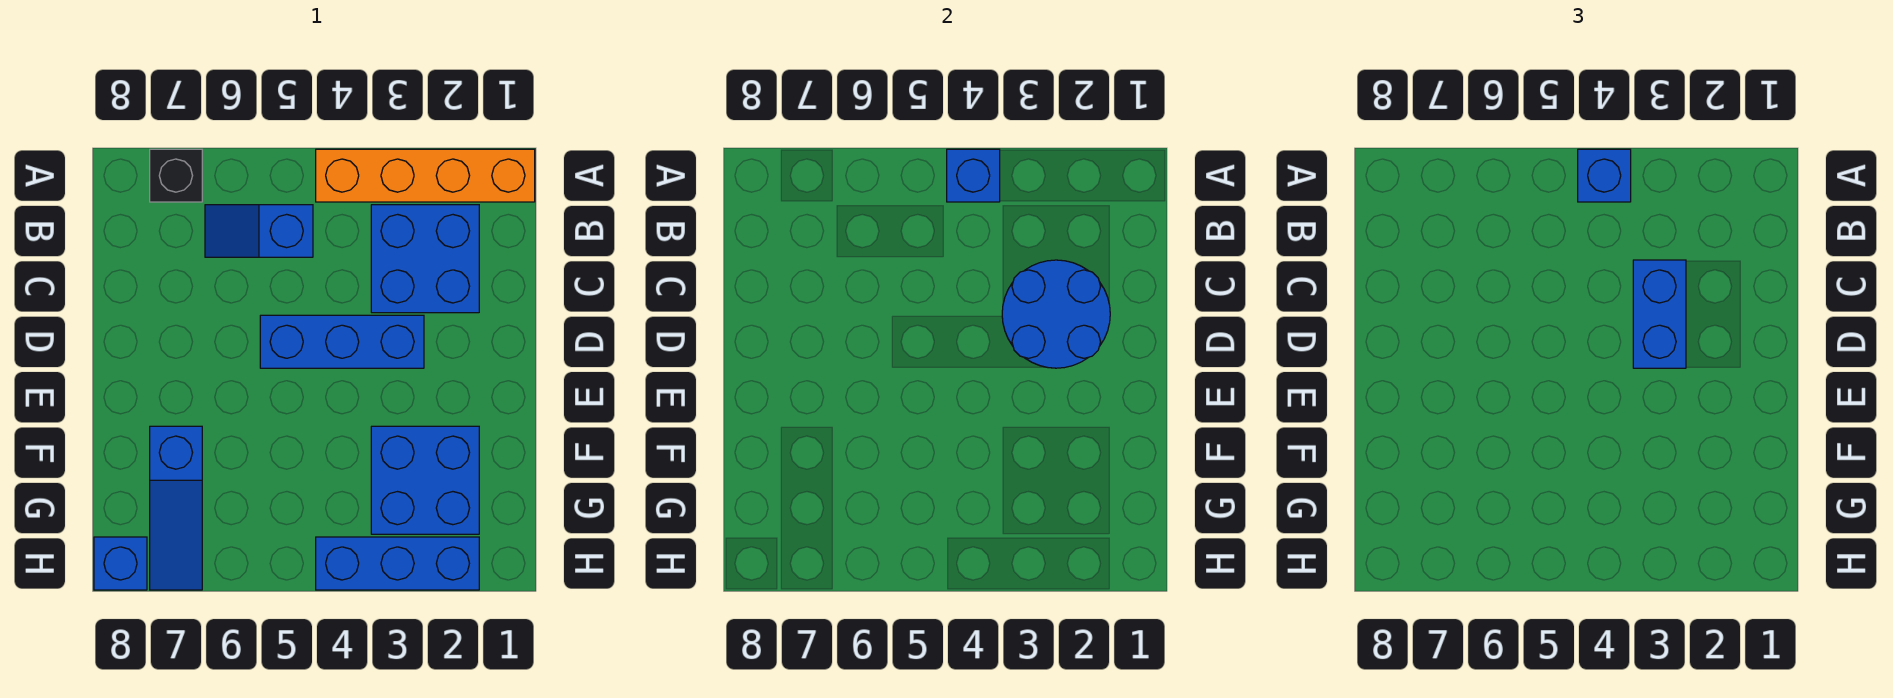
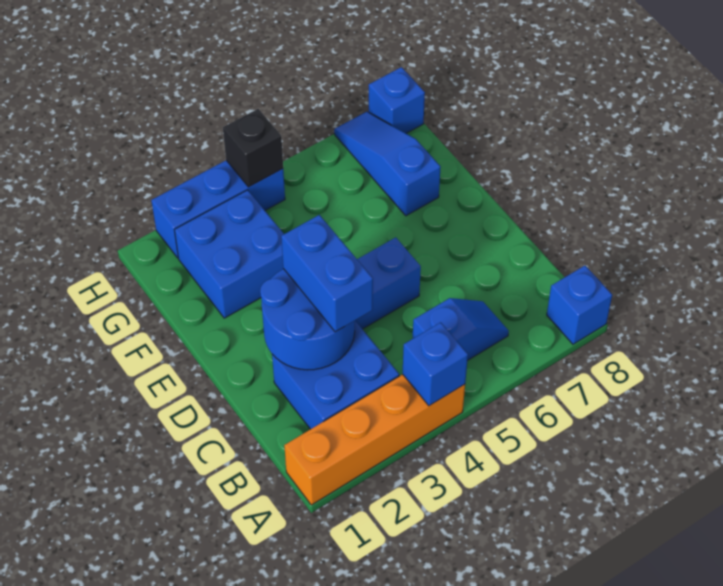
blue brick A4 level 3 -> blue brick A8 level 1
black brick A7 level 1 -> black brick H4 level 2

